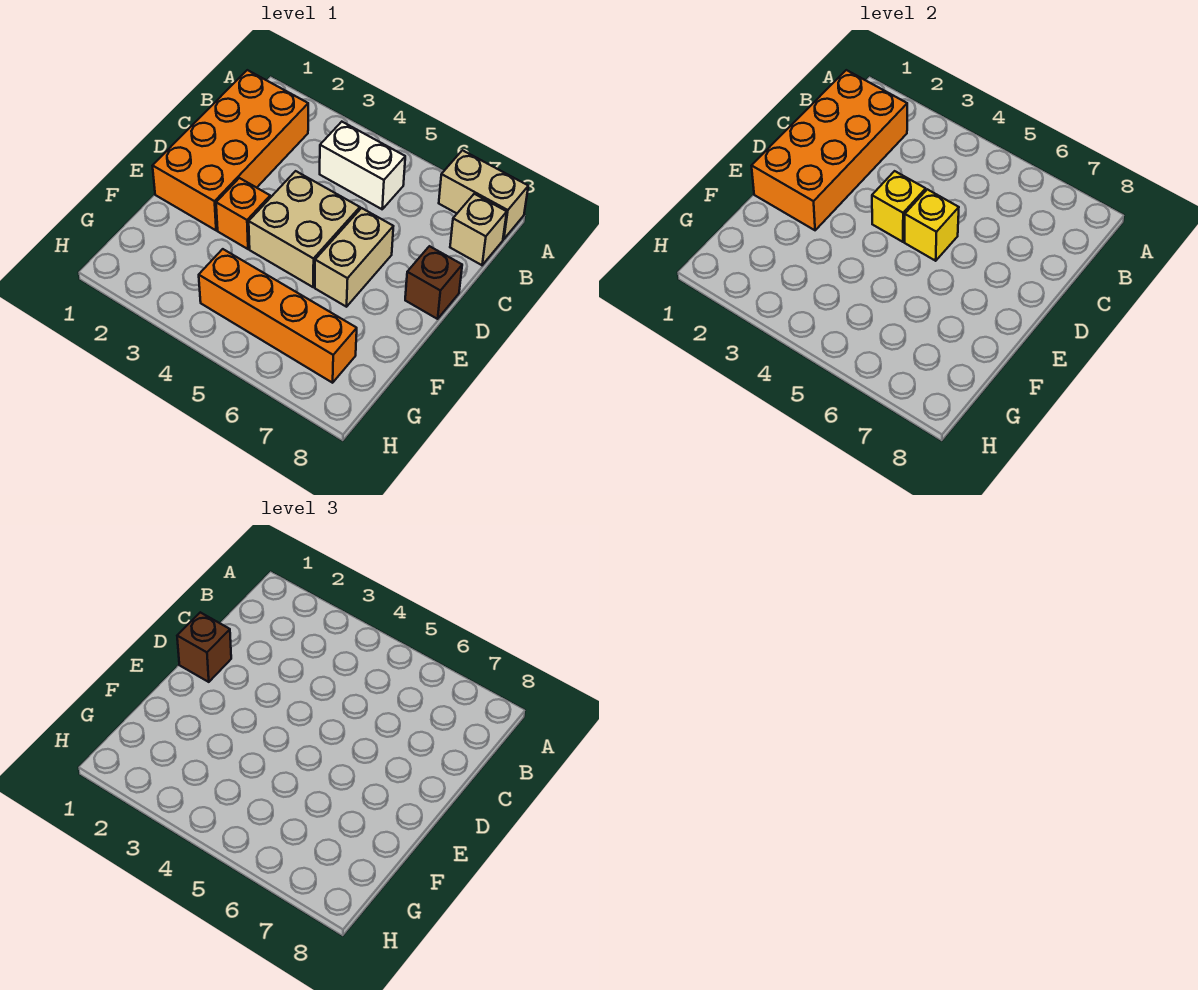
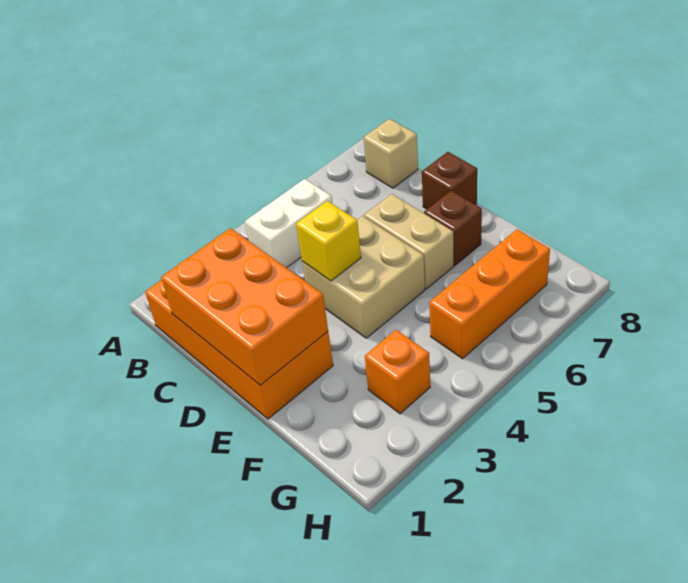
tan brick A7:A8 level 1 -> none
orange brick B1:E2 level 2 -> orange brick C1:E2 level 2
brown brick D1 level 3 -> brown brick E7 level 1
yellow brick D5 level 2 -> none
orange brick E3 level 1 -> orange brick G3 level 1
orange brick G4:G7 level 1 -> orange brick G5:G7 level 1

